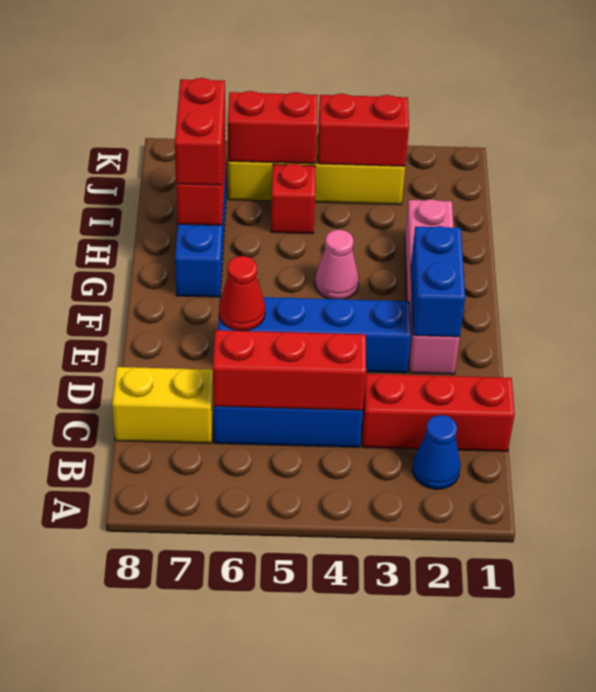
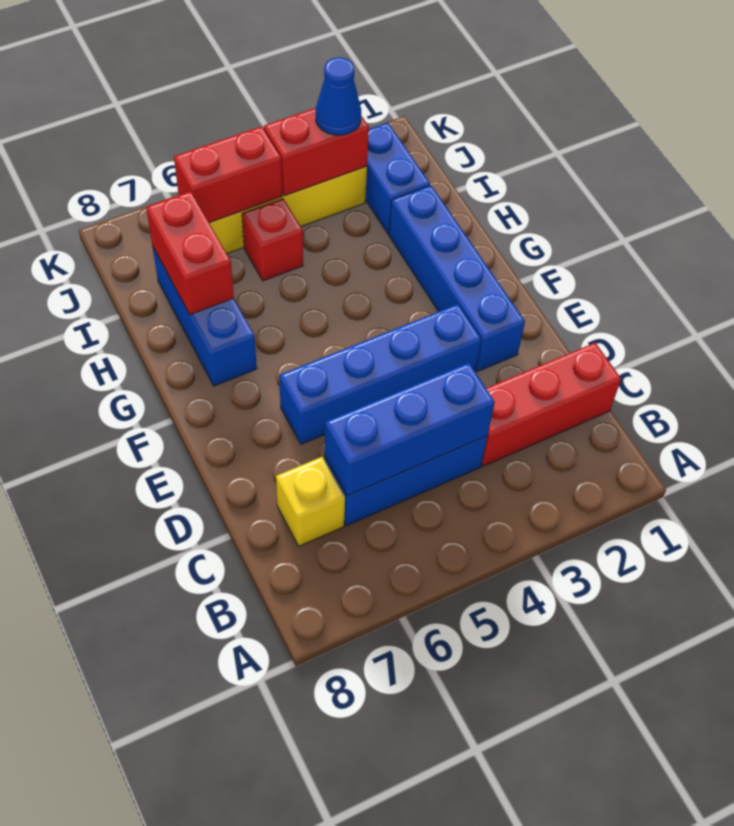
blue cone B2 level 1 -> blue cone J3 level 3
red brick C4:C6 level 2 -> blue brick C4:C6 level 2
yellow brick C7:C8 level 1 -> yellow brick C7 level 1
pink brick E2:H2 level 1 -> blue brick E2:H2 level 1
blue brick E2:F2 level 2 -> blue brick I2:J2 level 1
red cone E6 level 2 -> none
pink cone G4 level 1 -> none
red brick H7:I7 level 3 -> none

